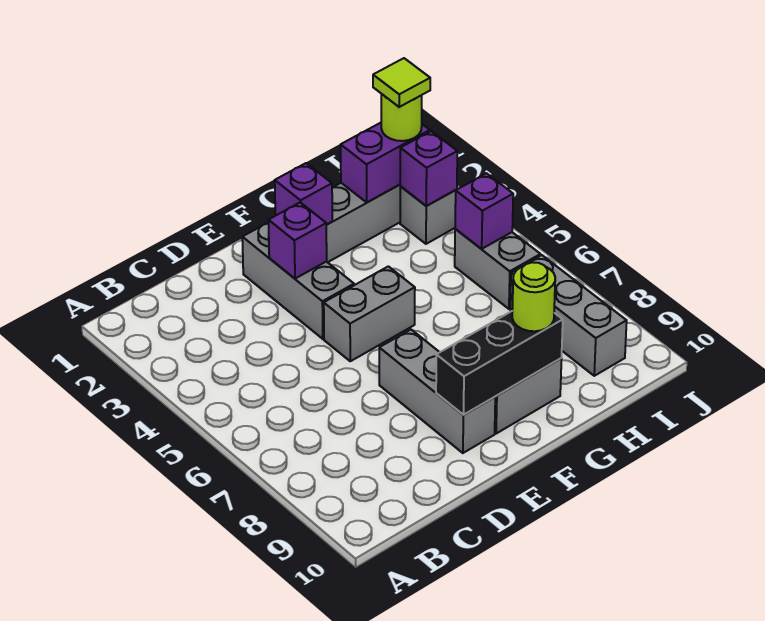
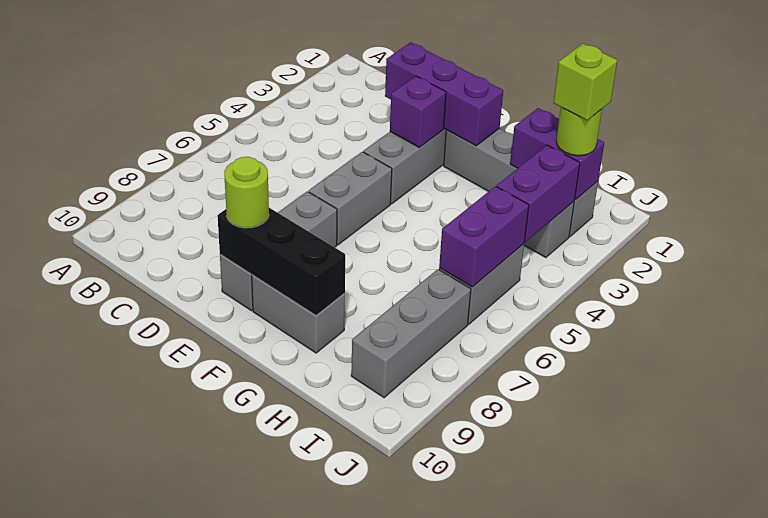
grey brick E5:F5 level 1 -> grey brick E5:E6 level 1
purple brick F2 level 2 -> purple brick D2:F2 level 2
lime round brick G9 level 3 -> lime round brick E9 level 3
lime tile I2 level 4 -> lime brick I2 level 4
purple brick I3 level 2 -> purple brick I3:I4 level 2
purple brick I5 level 2 -> purple brick I5:I6 level 2

